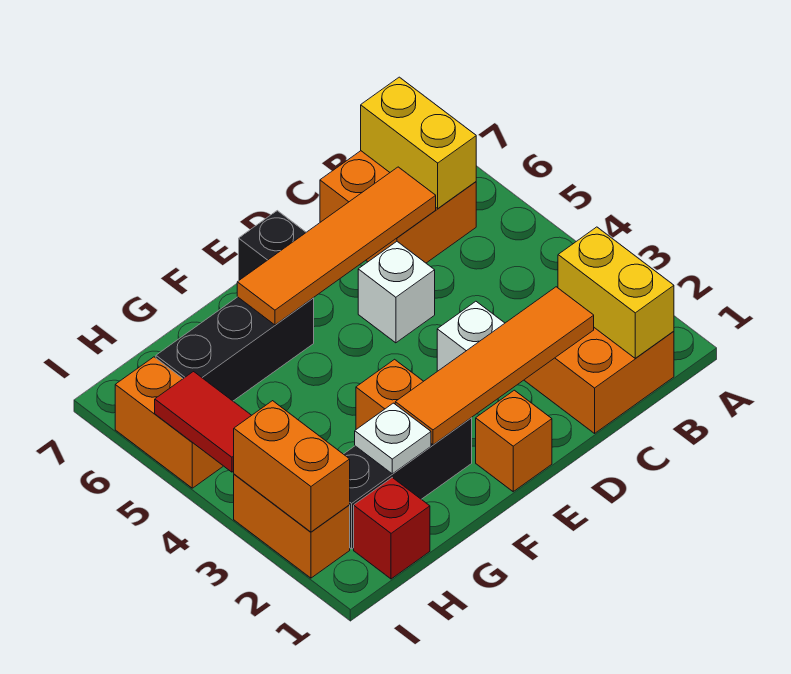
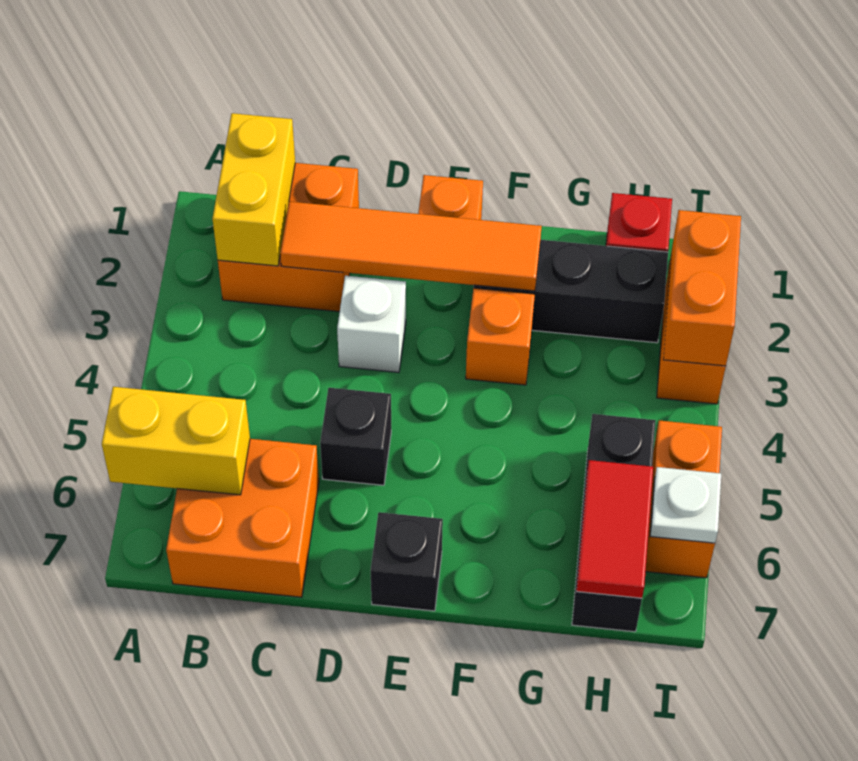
yellow brick B6:B7 level 2 -> yellow brick A6:B6 level 2
orange tile C6:F6 level 2 -> none
white brick D5 level 1 -> black brick D5 level 1
black brick F6:H6 level 1 -> black brick H5:H7 level 1
white plate G2 level 2 -> white plate I6 level 2
red tile I4:I5 level 2 -> red tile H6:H7 level 2

